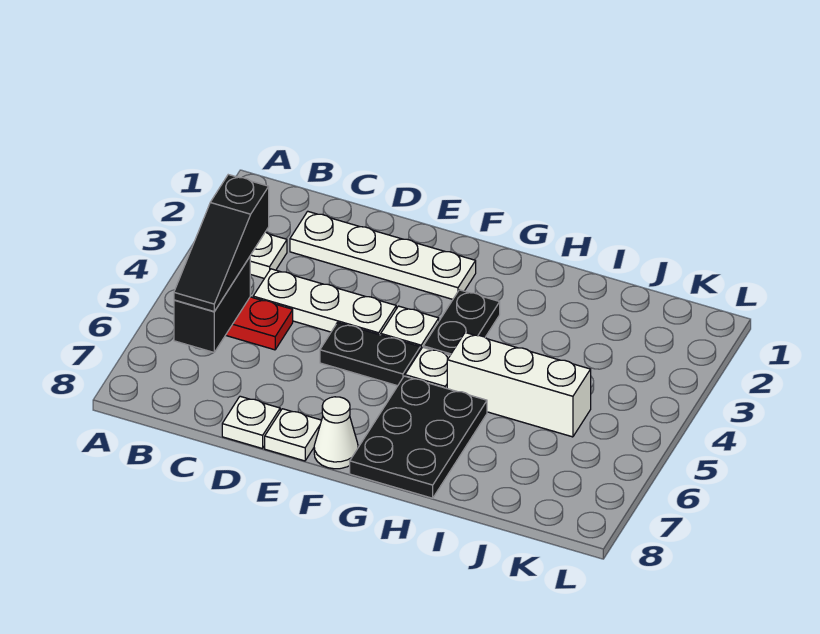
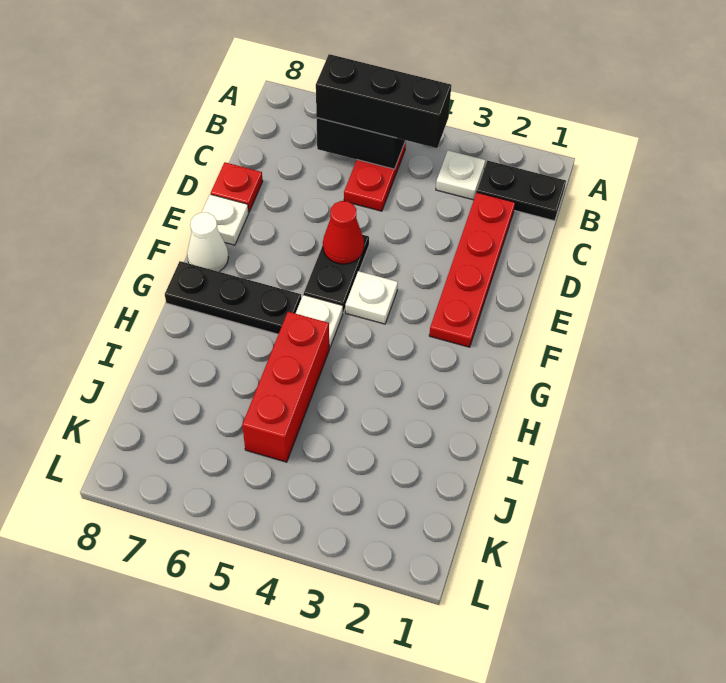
black slope B4:B6 level 3 top 4 -> black brick B4:B6 level 3
white plate C2:F2 level 1 -> red plate C2:F2 level 1
white plate C4:E4 level 1 -> none
white plate D8 level 1 -> red plate D8 level 1
none -> red cone E5 level 2
black plate G3:G4 level 1 -> black plate B1:B2 level 1
black plate G6:H8 level 1 -> black plate G6:G8 level 1
white brick H5:J5 level 1 -> red brick H5:J5 level 1

